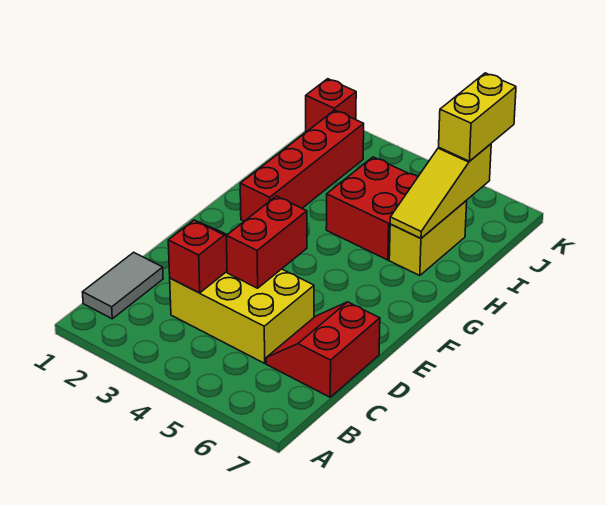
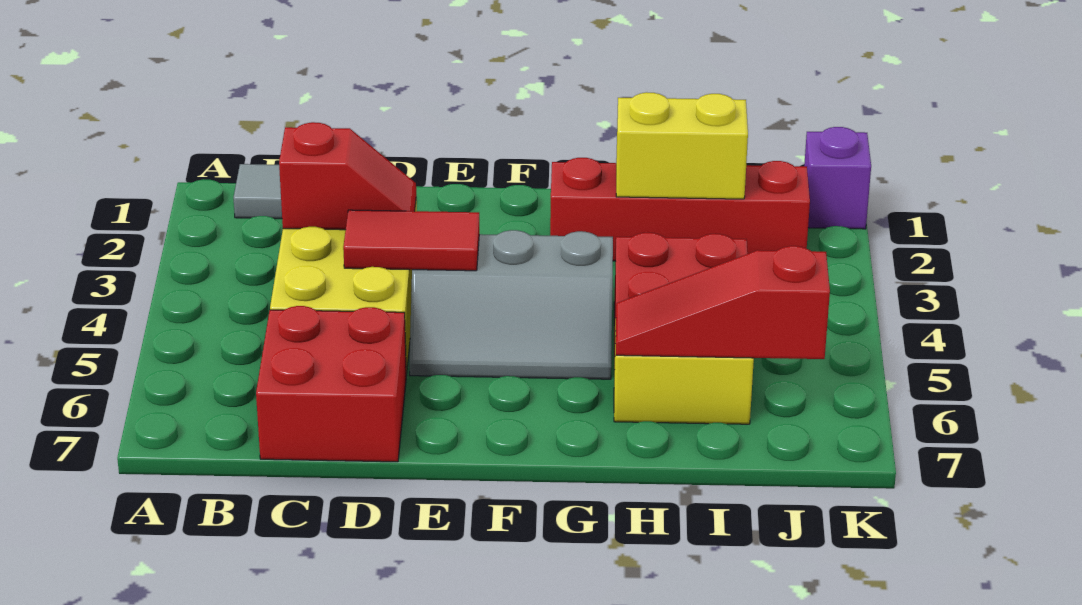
red slope C6:D7 level 1 top 7 -> red brick C6:D7 level 1
red brick D4:E4 level 2 -> red tile D4:E4 level 2
none -> grey slope E4:G5 level 1 top 4
yellow slope H6:J6 level 2 top J -> red slope H6:J6 level 2 top J
yellow brick J6:K6 level 3 -> yellow brick H2:I2 level 2
red brick K1 level 1 -> purple brick K1 level 1

